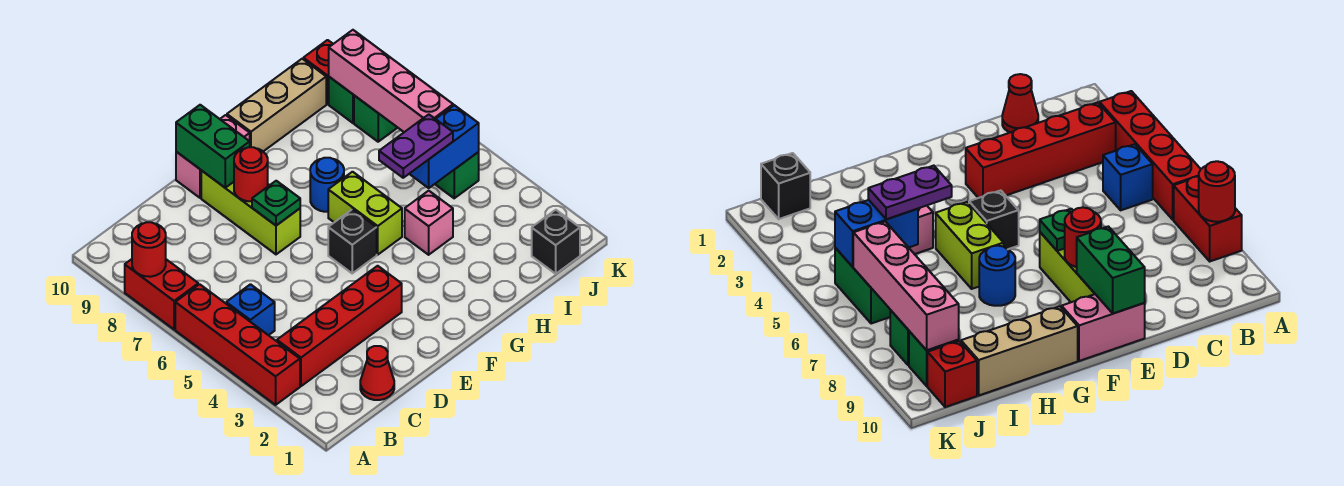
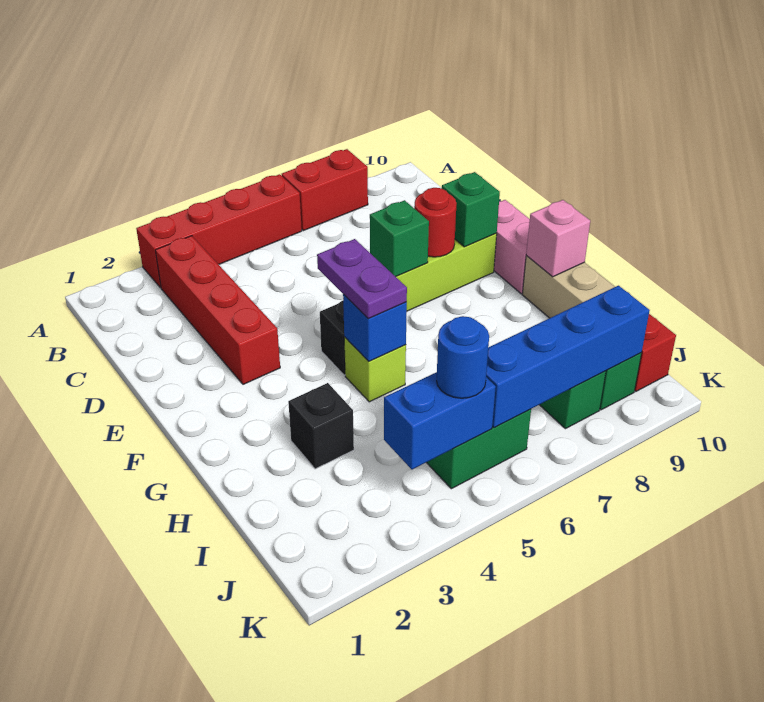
red round brick A8 level 2 -> none
blue brick B5 level 1 -> blue brick G5 level 2
red cone C1 level 1 -> none
green plate E7 level 2 -> green brick E7 level 2
green brick E9:E10 level 2 -> green brick E9 level 2
lime brick G5:G6 level 1 -> lime brick G5 level 1
blue round brick G7 level 1 -> blue round brick J5 level 3
pink brick H4 level 1 -> pink brick G10 level 2
purple plate H5:I5 level 3 -> purple plate F5:G5 level 3
blue brick I5:J5 level 2 -> blue brick J4:J5 level 2
black brick J1 level 1 -> black brick H3 level 1
pink brick J6:J9 level 2 -> blue brick J6:J9 level 2

